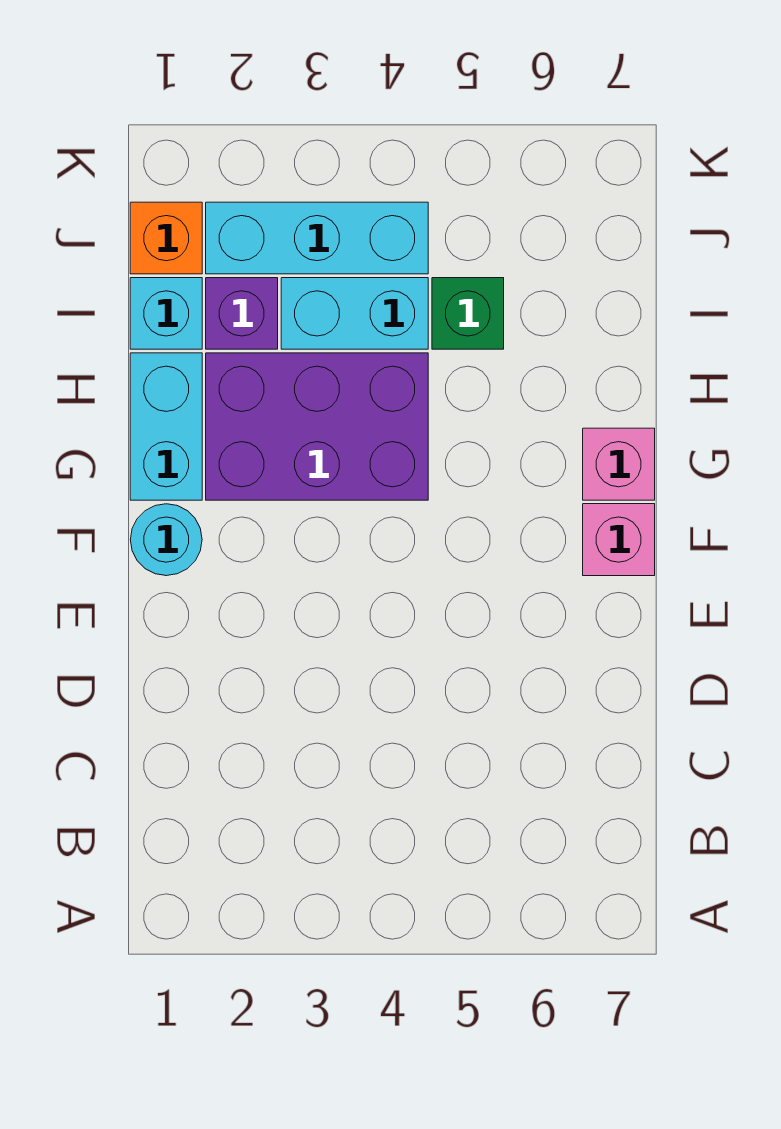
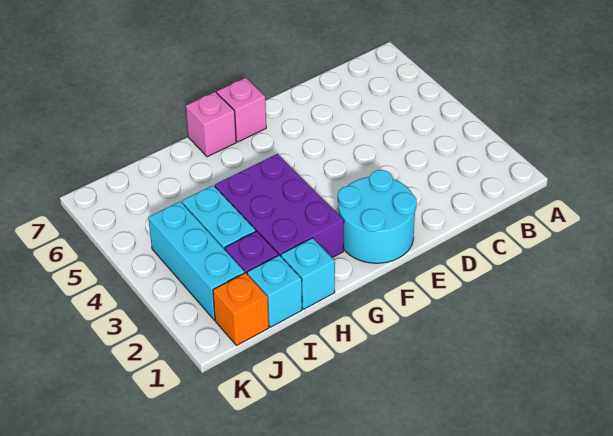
cyan round brick F1 level 1 -> cyan round brick E1:F2 level 1
cyan brick G1:H1 level 1 -> cyan brick H1 level 1
green brick I5 level 1 -> none

